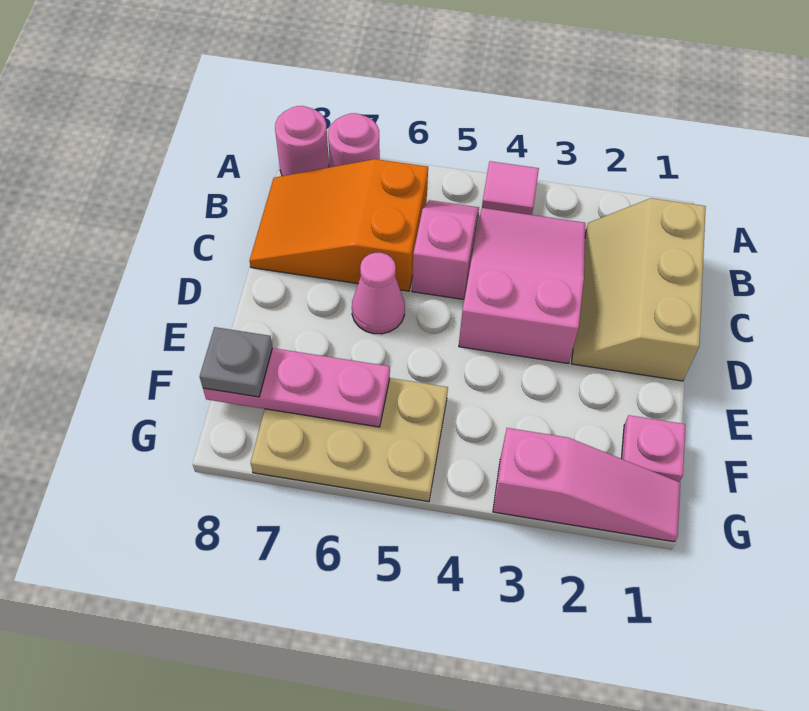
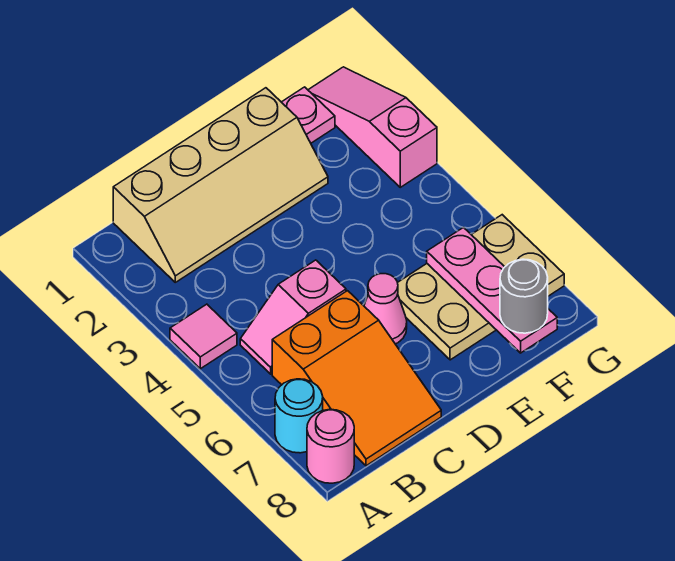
pink round brick A7 level 1 -> cyan round brick A7 level 1
tan slope B1:D2 level 1 top 1 -> tan slope B1:E2 level 1 top 1
pink slope B3:D4 level 1 top D -> none
tan plate F5:G7 level 1 -> tan plate E6:G7 level 1
grey plate F8 level 3 -> grey round brick F8 level 3

